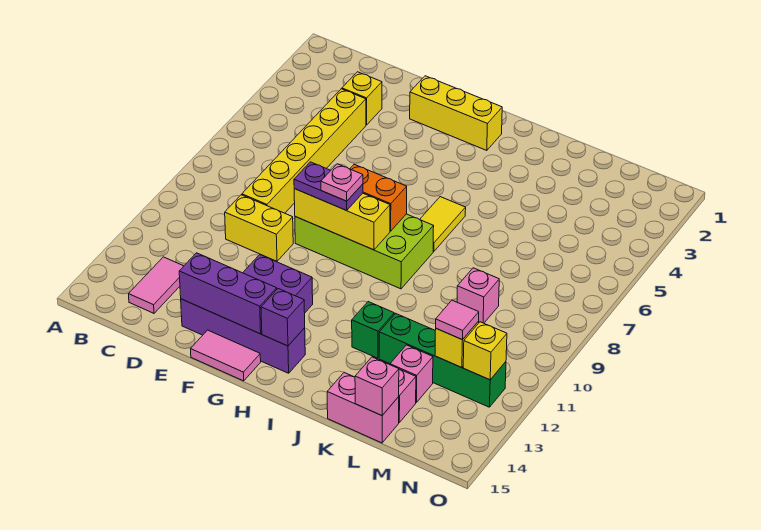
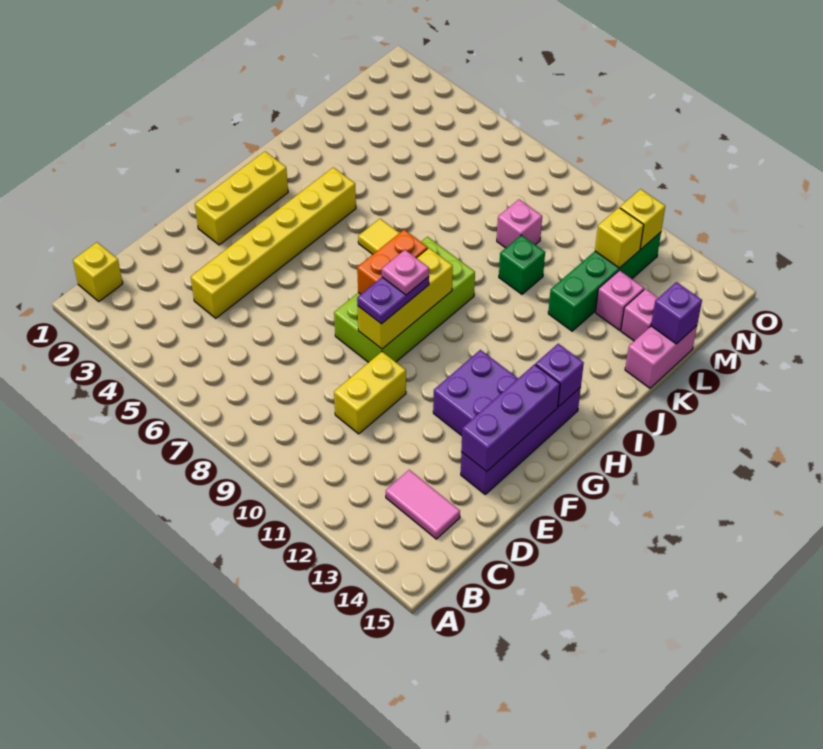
yellow brick D3 level 1 -> yellow brick B1 level 1
yellow brick D4:D9 level 1 -> yellow brick D4:I4 level 1
pink tile F15:G15 level 1 -> none
green brick J12 level 1 -> green brick K10 level 1
pink brick L15 level 2 -> purple brick L15 level 2
pink tile M12 level 3 -> none

